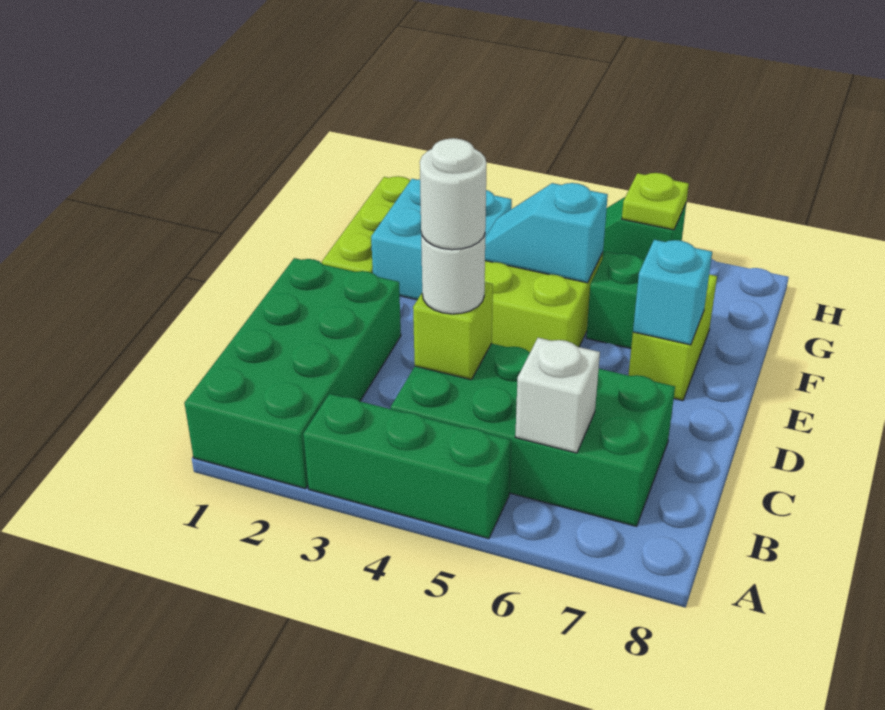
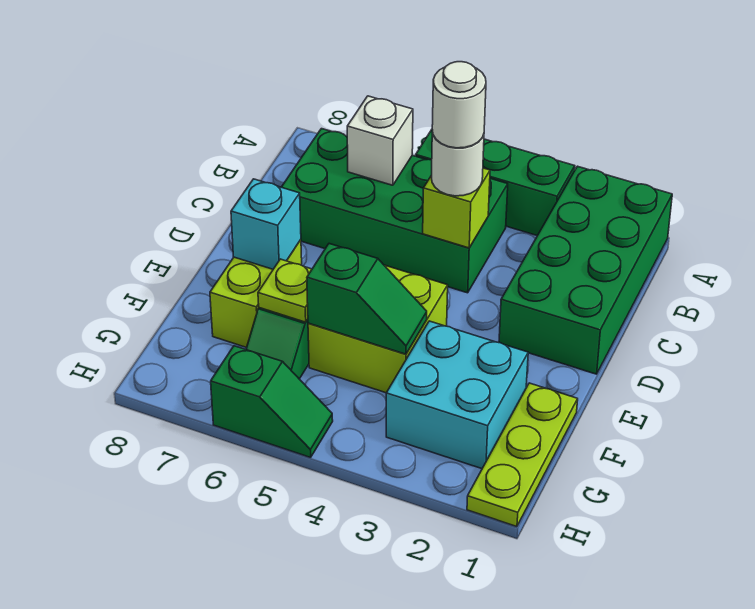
cyan slope F4:F5 level 2 top 5 -> green slope F4:F5 level 2 top 5
lime plate H6 level 2 -> lime plate F6 level 2

